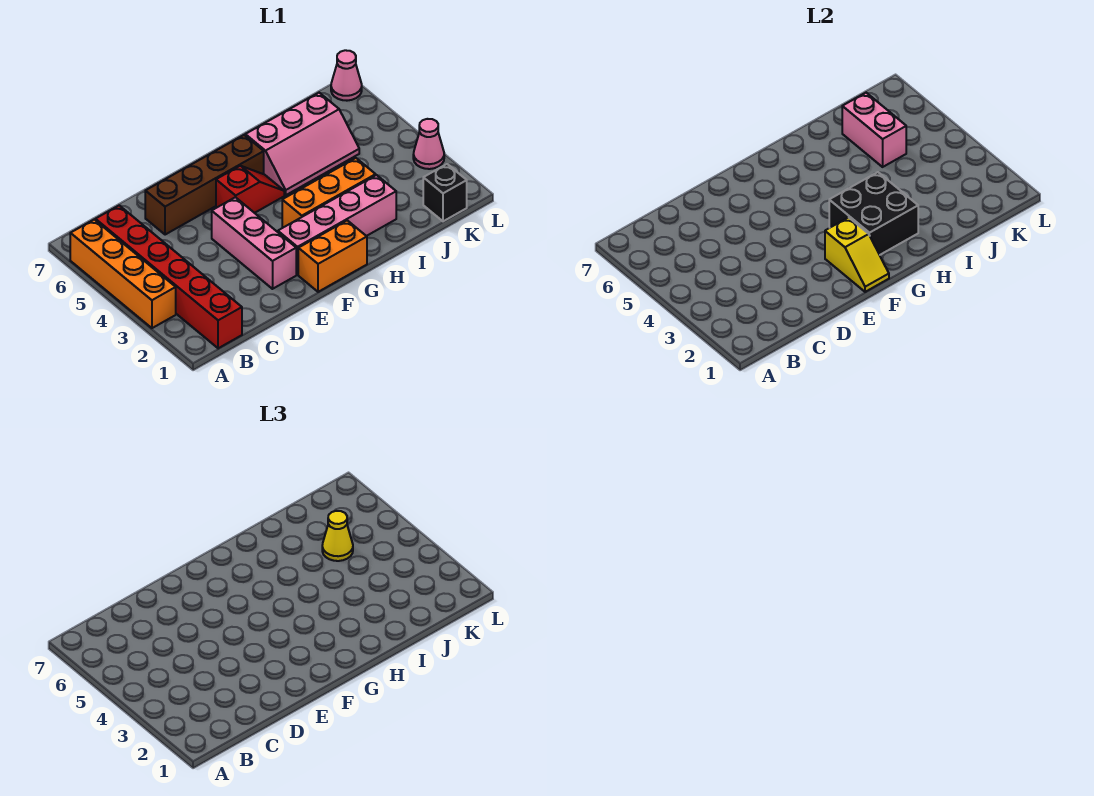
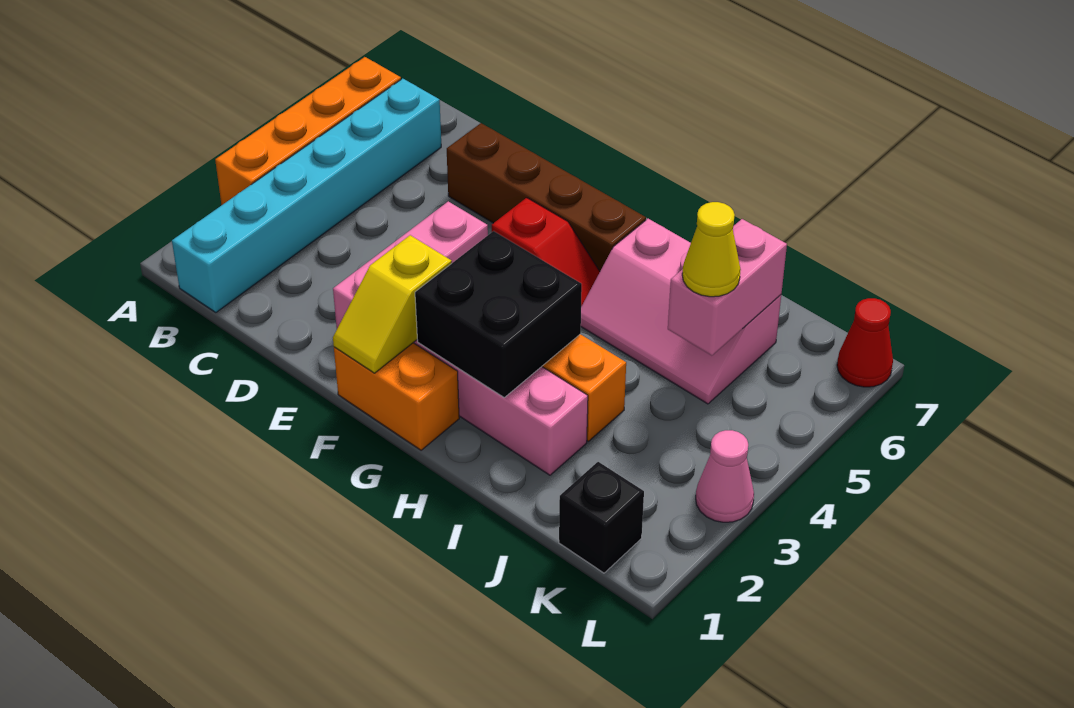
red brick B1:B6 level 1 -> cyan brick B1:B6 level 1
pink cone L7 level 1 -> red cone L7 level 1

